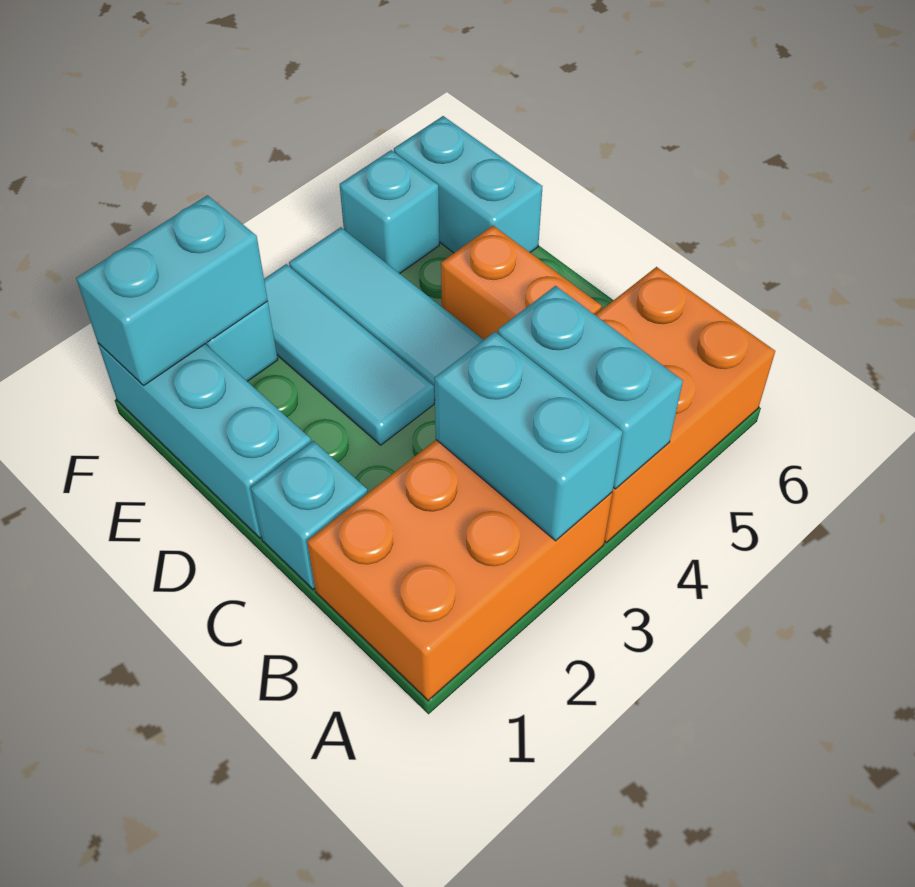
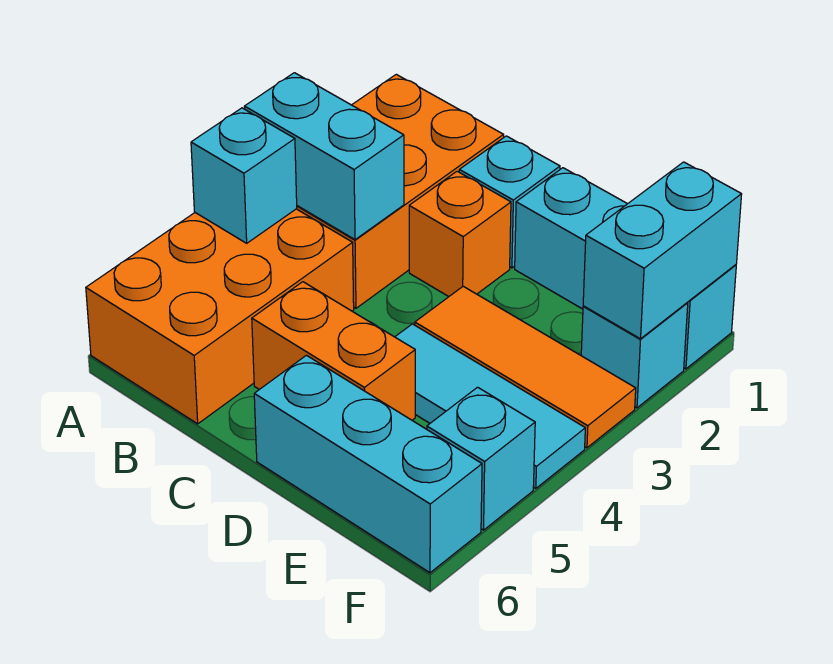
cyan brick A4:B4 level 2 -> cyan brick A4 level 2
none -> orange brick C2 level 1
cyan tile D3:F3 level 1 -> orange tile D3:F3 level 1
cyan brick E6:F6 level 1 -> cyan brick D6:F6 level 1

